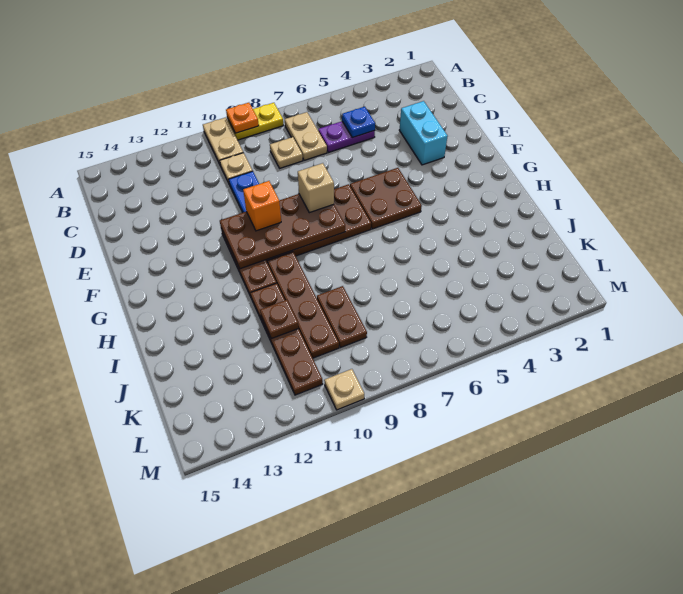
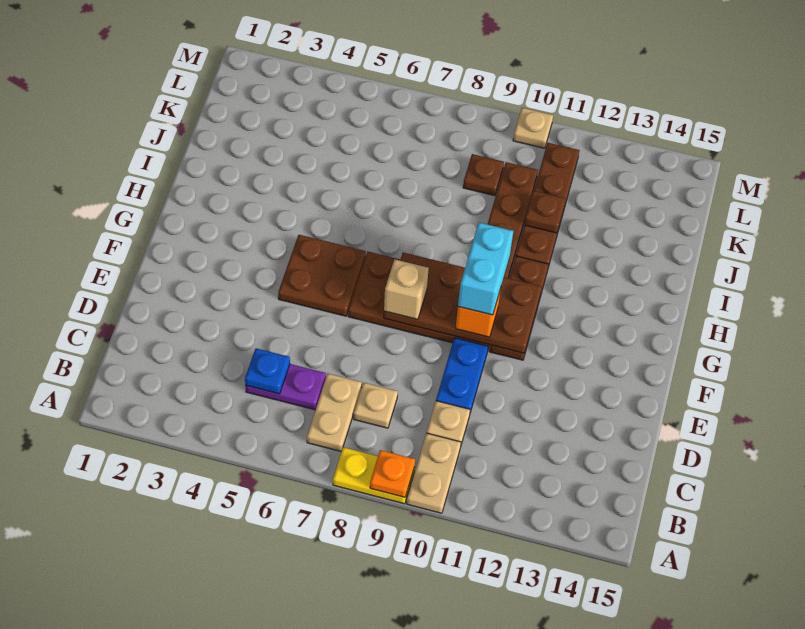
cyan brick D3:E3 level 1 -> cyan brick F10:G10 level 4
brown plate J9:K9 level 1 -> brown plate K9 level 1

